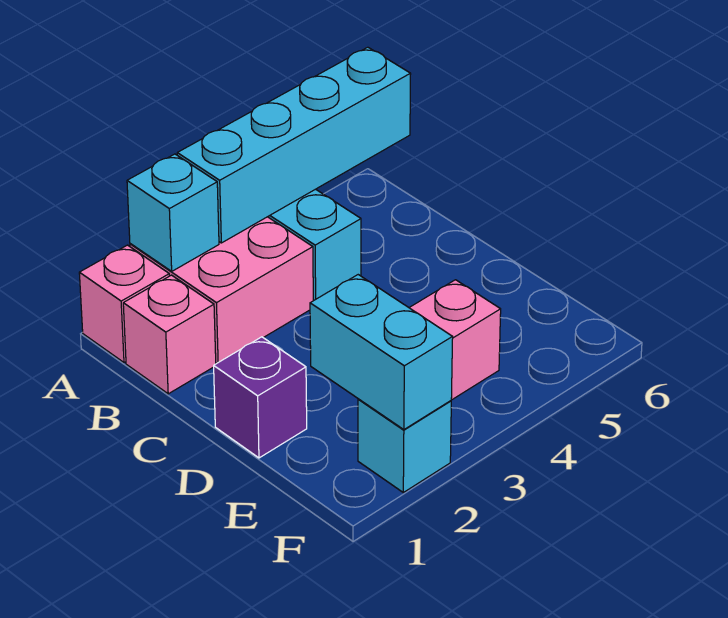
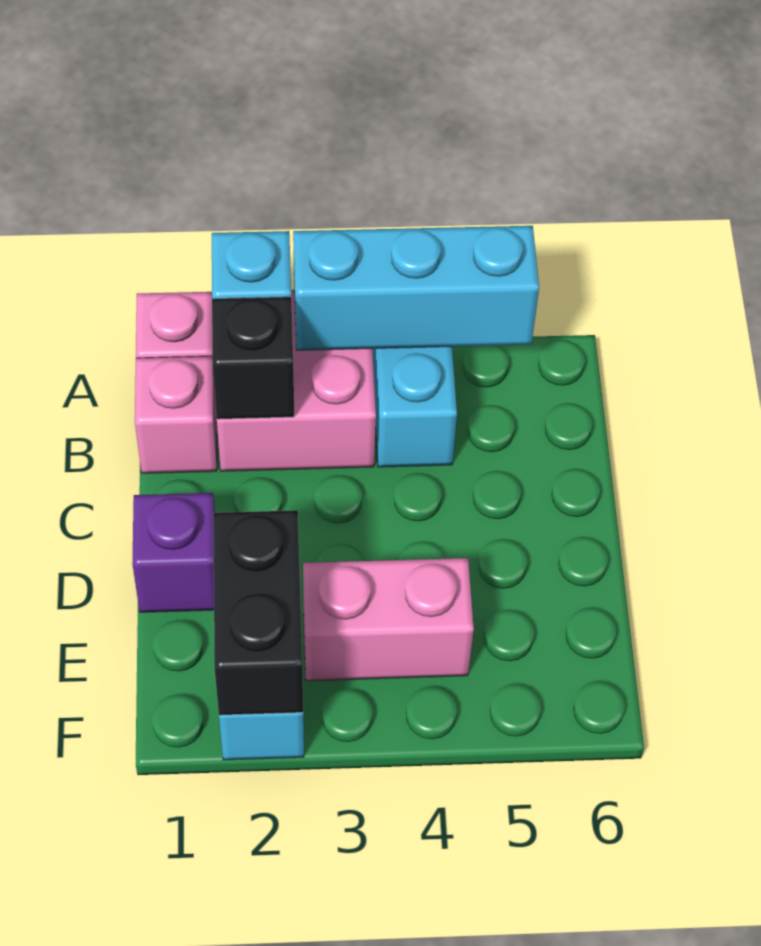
cyan brick A3:A6 level 2 -> cyan brick A3:A5 level 2
none -> black brick B2 level 2
cyan brick E2:F2 level 2 -> black brick E2:F2 level 2

